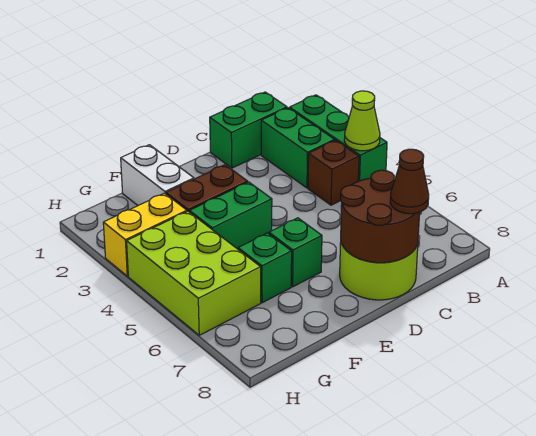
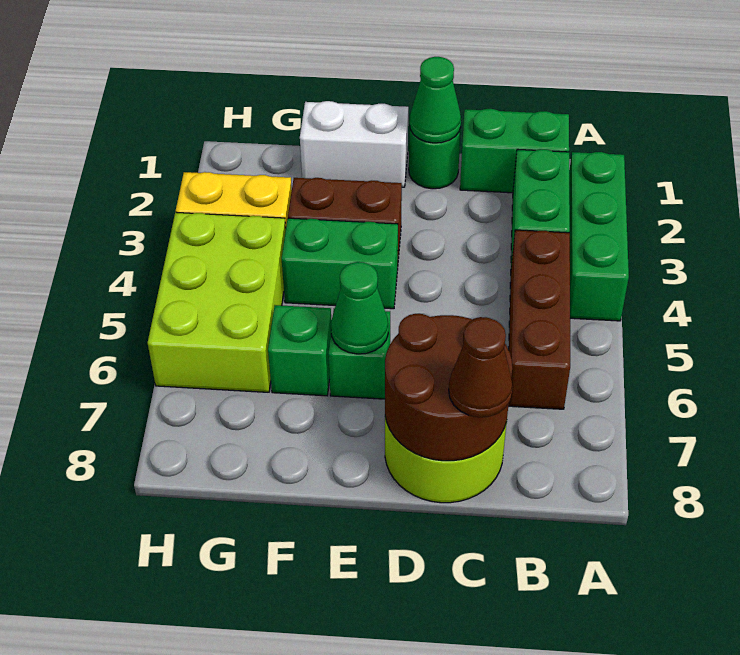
lime cone A4 level 2 -> none
brown brick B4 level 1 -> brown brick B4:B6 level 1
none -> green round brick D1 level 1
none -> green cone D1 level 2
none -> green cone E6 level 2
white brick F1:F2 level 1 -> white brick E1:F1 level 1

